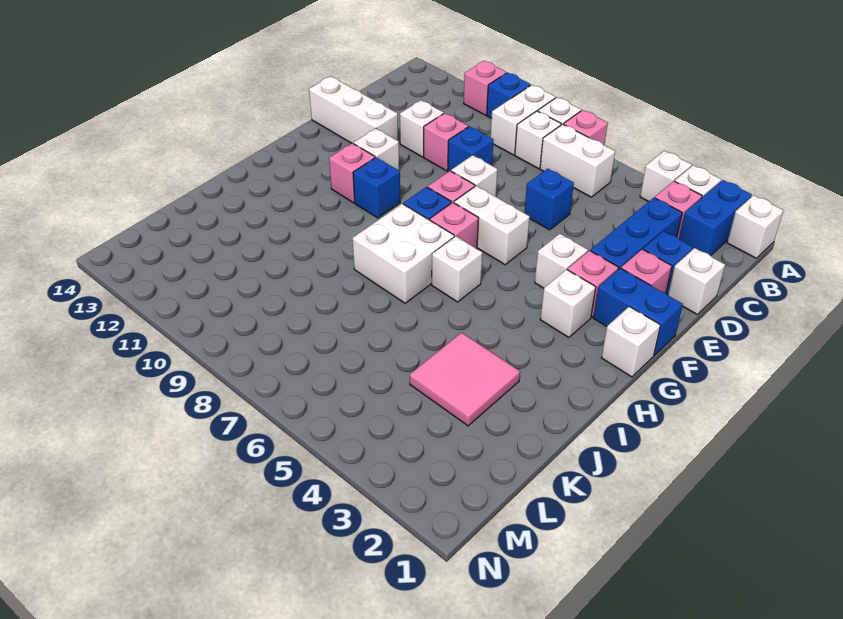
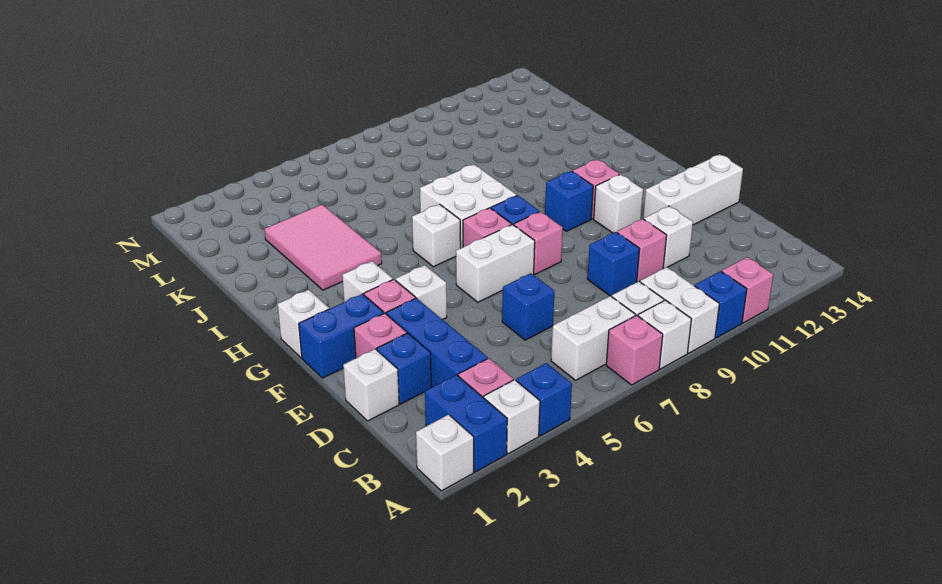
white brick A4 level 1 -> blue brick A4 level 1
white brick E8 level 1 -> none
pink tile J3:K4 level 1 -> pink tile I3:K4 level 1

